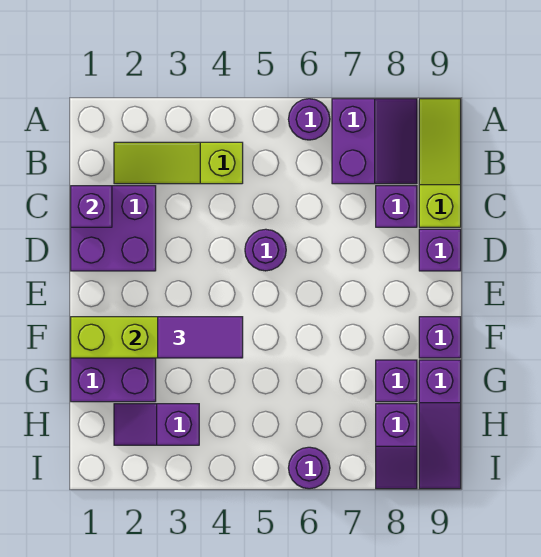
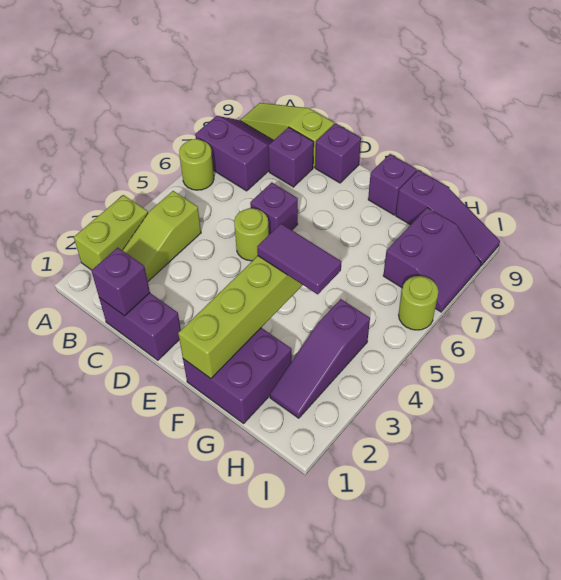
none -> lime brick A2:A3 level 1
purple round brick A6 level 1 -> lime round brick A6 level 1
purple brick C1:D2 level 1 -> purple brick C1:D1 level 1
purple round brick D5 level 1 -> lime round brick D5 level 1
purple tile F3:F4 level 3 -> purple tile F4:G4 level 3
purple brick G8 level 1 -> purple brick D6 level 1
purple slope H2:H3 level 1 top 3 -> purple slope H2:H4 level 1 top 4
purple slope H8:I8 level 1 top H -> purple slope H7:I8 level 1 top H
purple round brick I6 level 1 -> lime round brick I6 level 1

